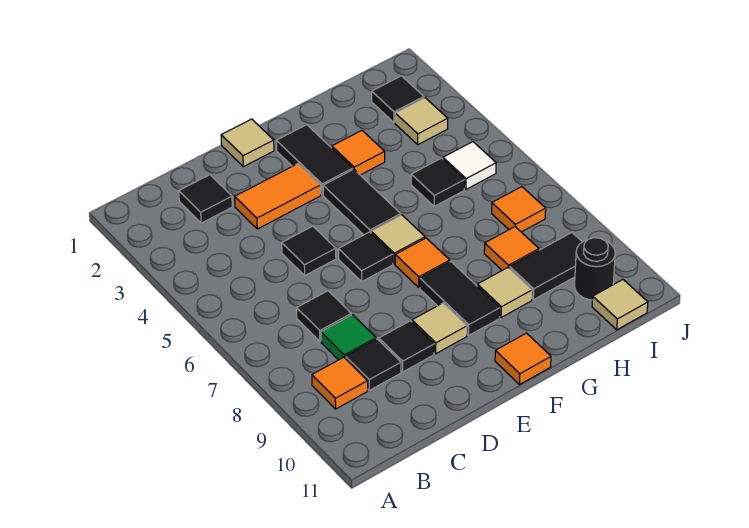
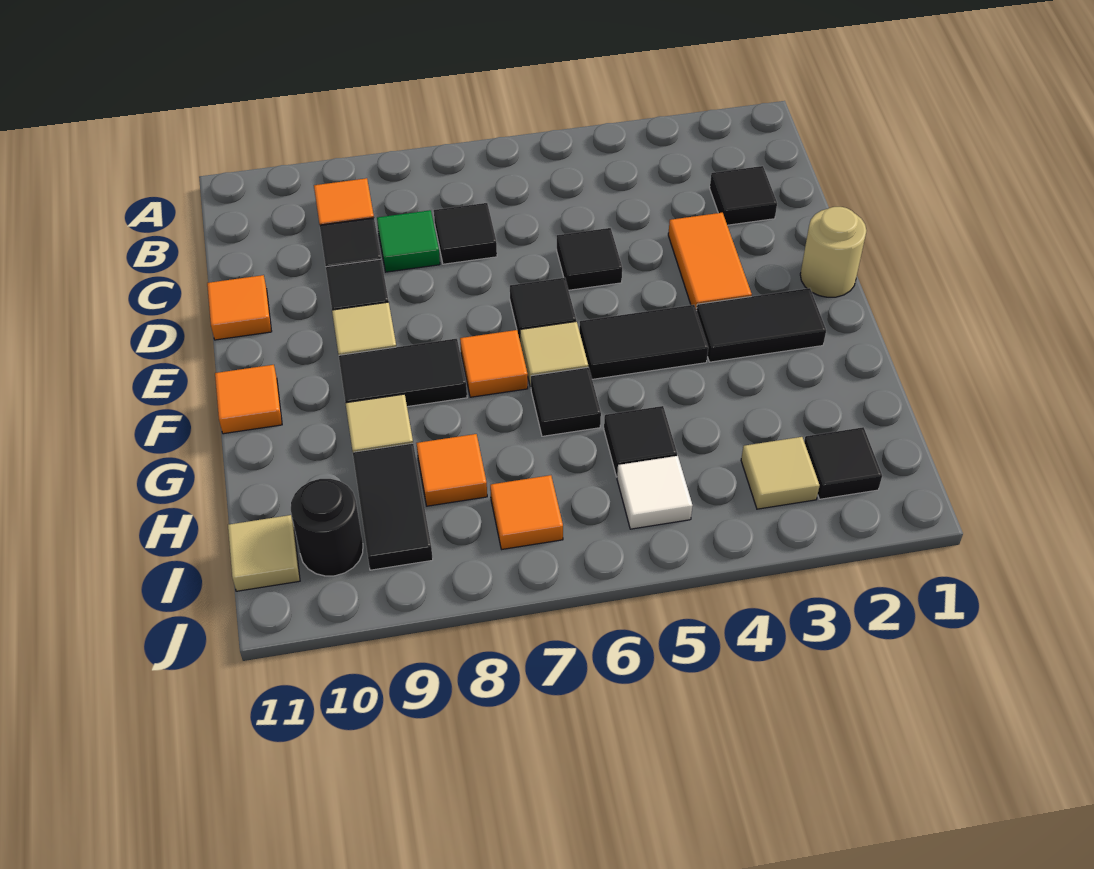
tan tile E1 level 1 -> tan round brick E1 level 1
orange tile G3 level 1 -> orange tile D11 level 1
none -> black tile G6 level 1

